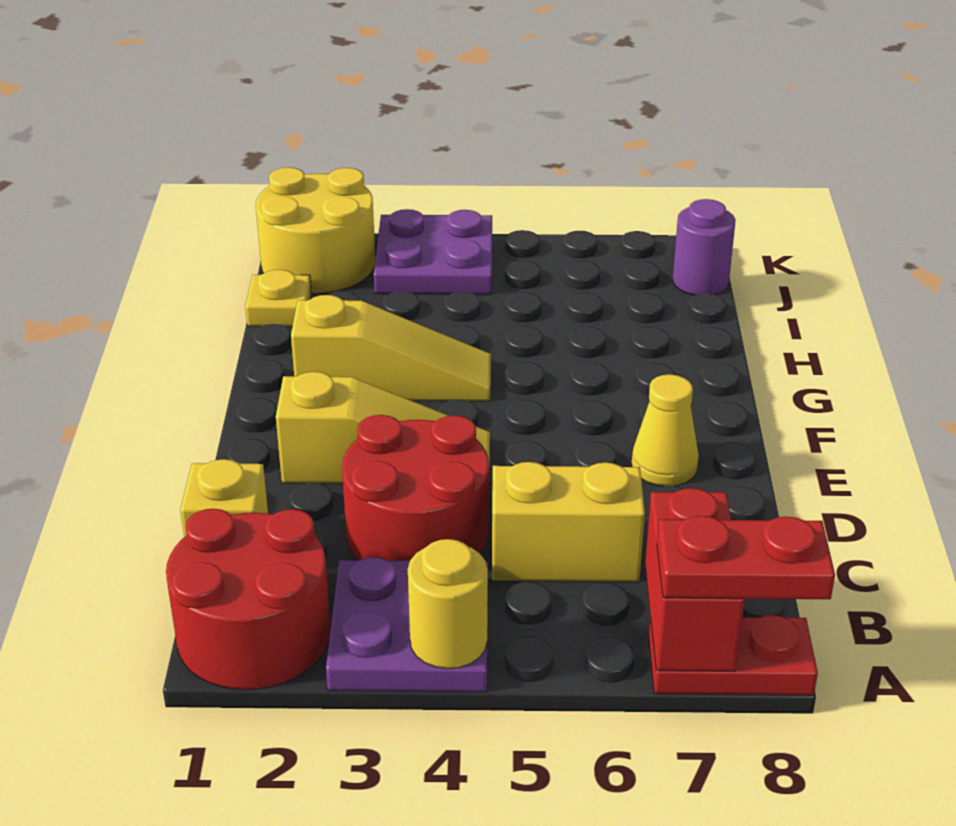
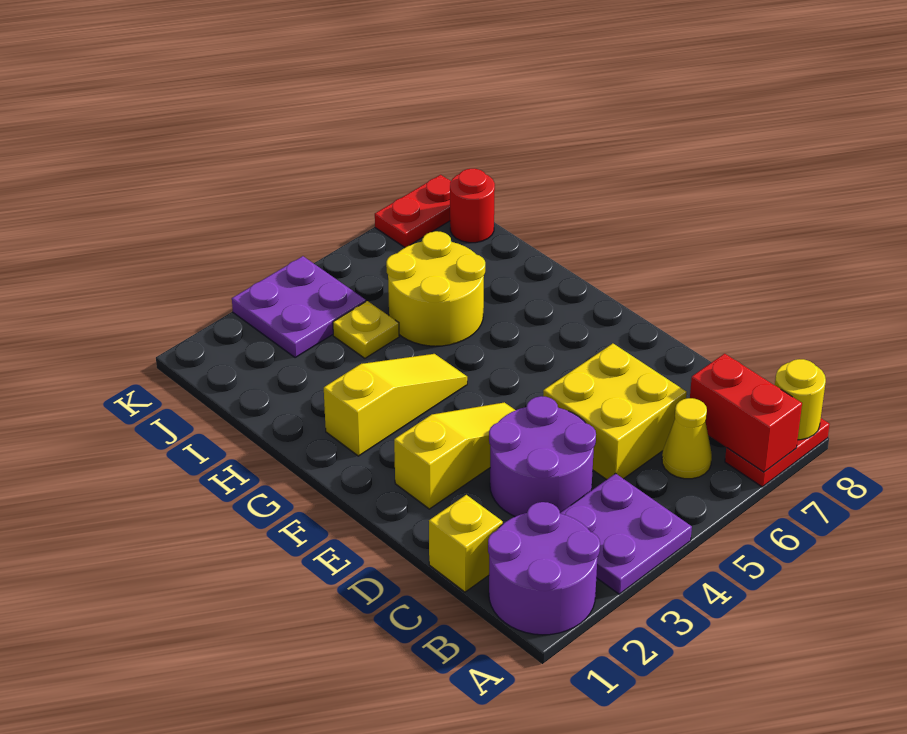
red round brick A1:B2 level 1 -> purple round brick A1:B2 level 1
yellow round brick A4 level 2 -> yellow round brick A8 level 2
red plate A7:A8 level 3 -> red plate K7:K8 level 1
red round brick C3:D4 level 1 -> purple round brick C3:D4 level 1
yellow brick C5:C6 level 1 -> yellow brick C5:D6 level 1
yellow cone E7 level 1 -> yellow cone B6 level 1
yellow plate I1 level 1 -> yellow plate I4 level 1
yellow round brick J1:K2 level 1 -> yellow round brick H5:I6 level 1
purple round brick J8 level 1 -> red round brick J8 level 1

